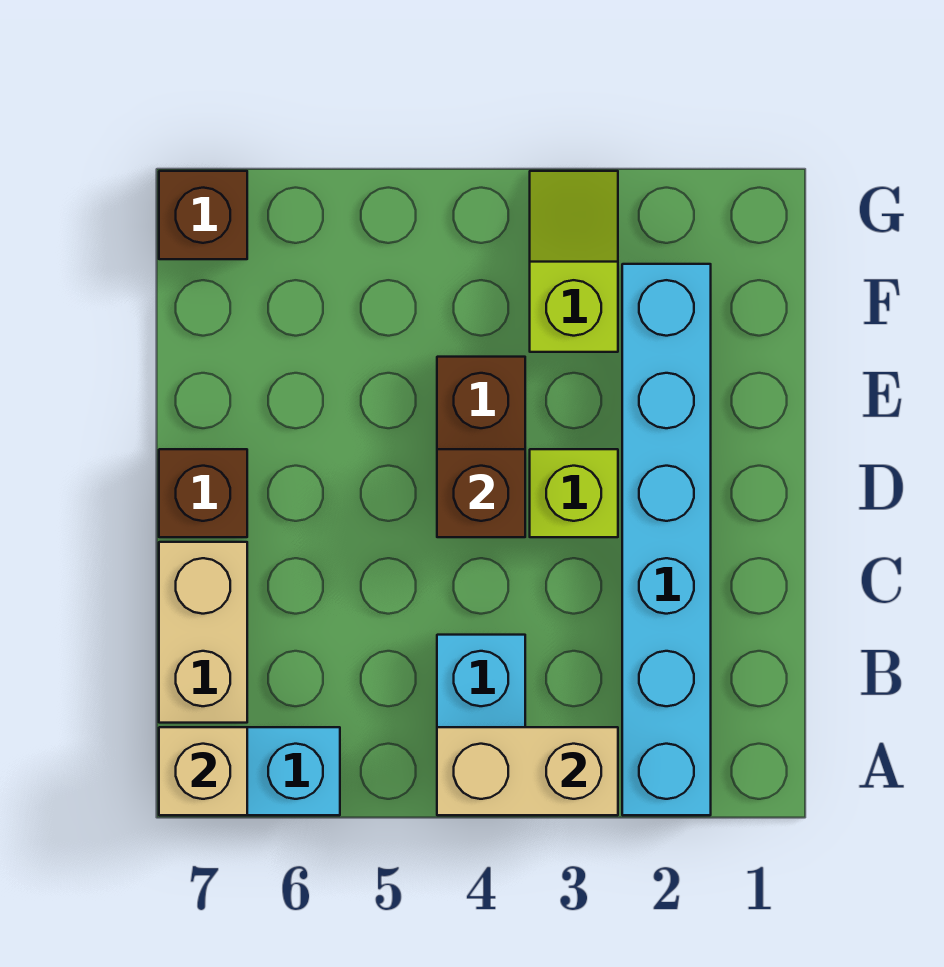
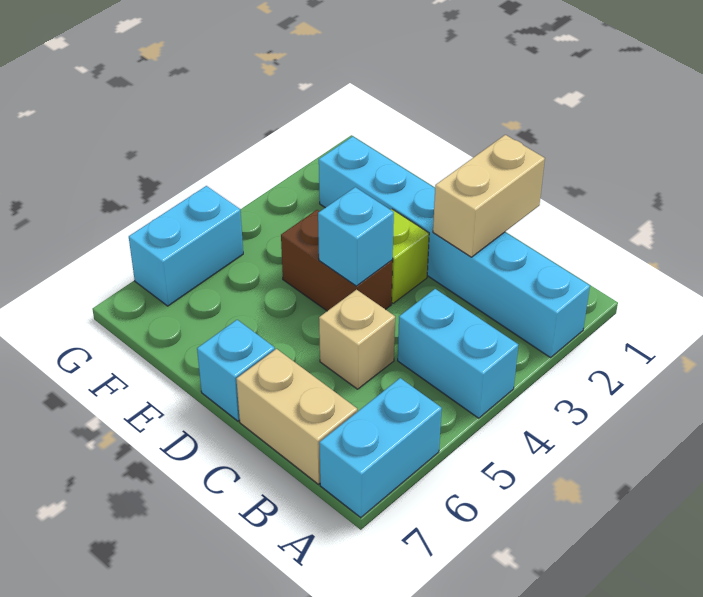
tan brick A3:A4 level 2 -> tan brick C1:C2 level 2
tan brick A7 level 2 -> tan brick C5 level 1
brown brick D4 level 2 -> cyan brick D4 level 2
brown brick D7 level 1 -> cyan brick D7 level 1
lime slope F3:G3 level 1 top F -> none
none -> cyan brick G5:G6 level 1
brown brick G7 level 1 -> none

